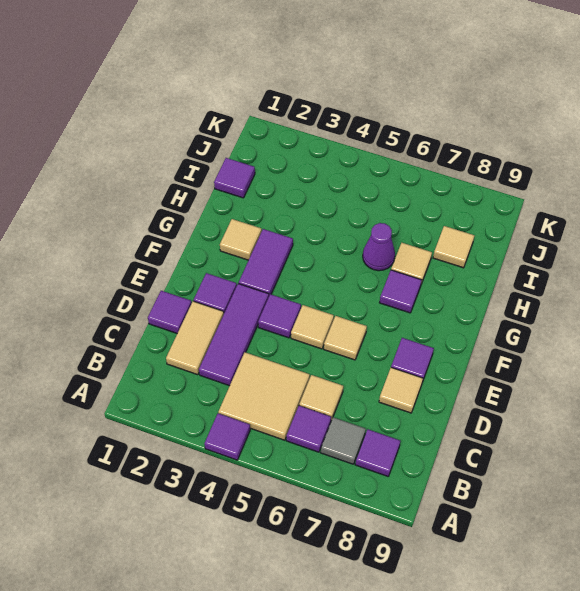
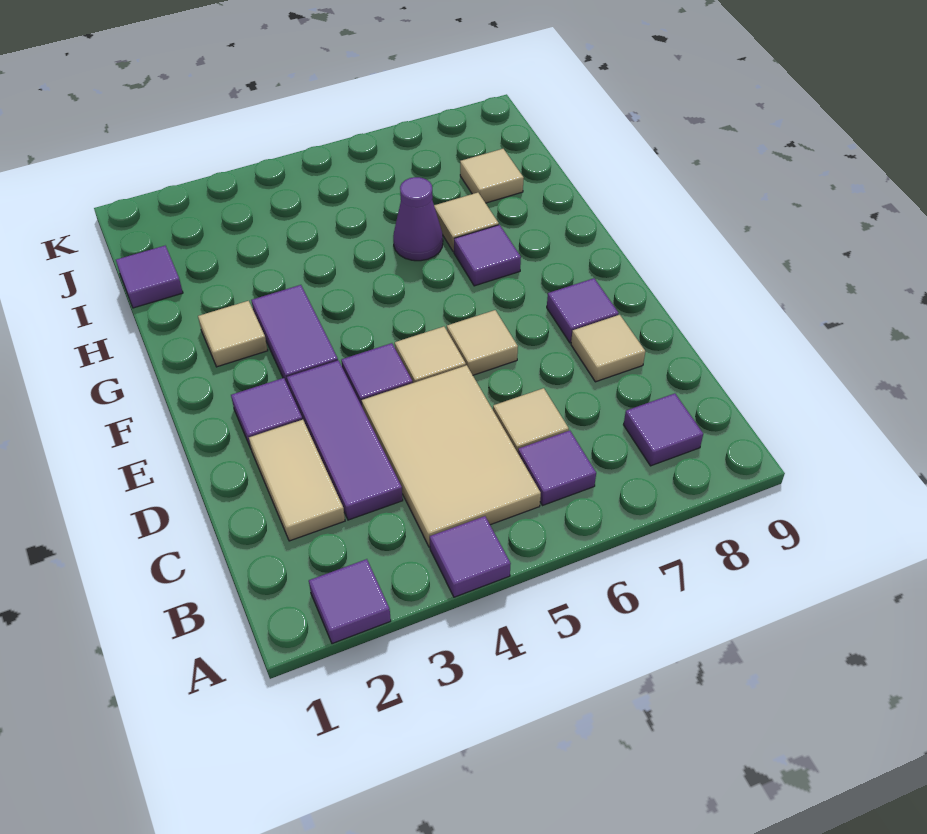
tan tile B4:C5 level 1 -> tan tile B4:D5 level 1
grey tile B7 level 1 -> none
purple tile D1 level 1 -> purple tile A2 level 1

